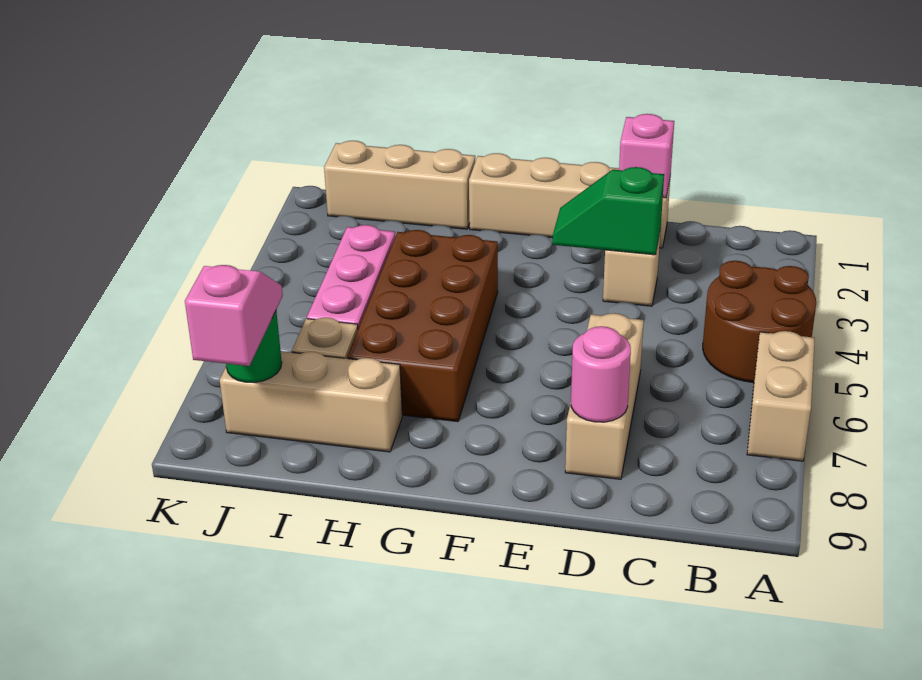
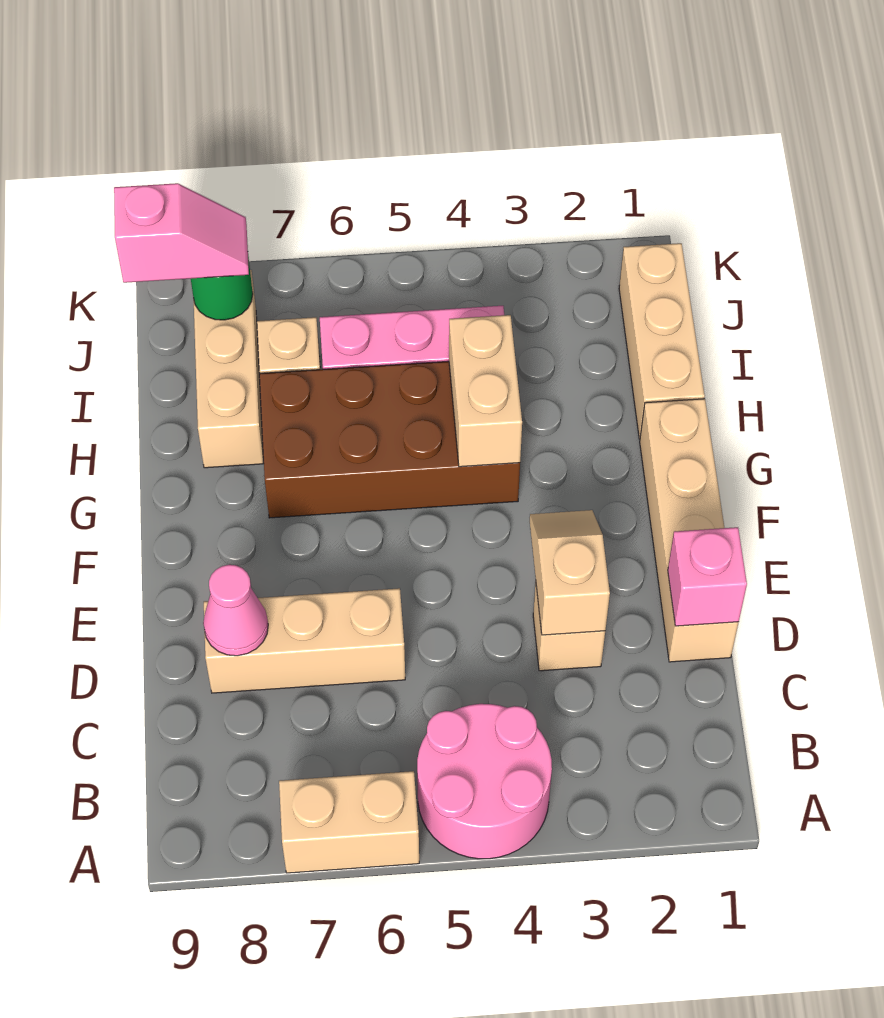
brown round brick A4:B5 level 1 -> pink round brick A4:B5 level 1
green slope D3:E3 level 2 top D -> tan slope D3:E3 level 2 top D
pink round brick D8 level 2 -> pink cone D8 level 2
none -> tan brick G4:H4 level 2

